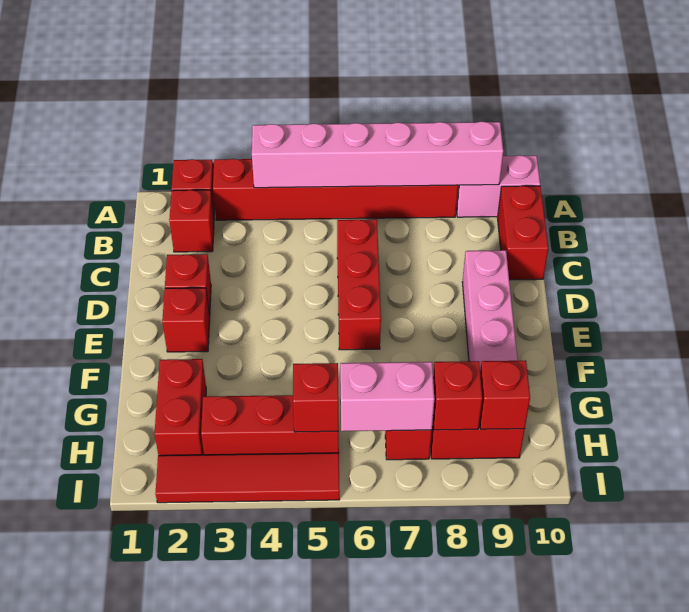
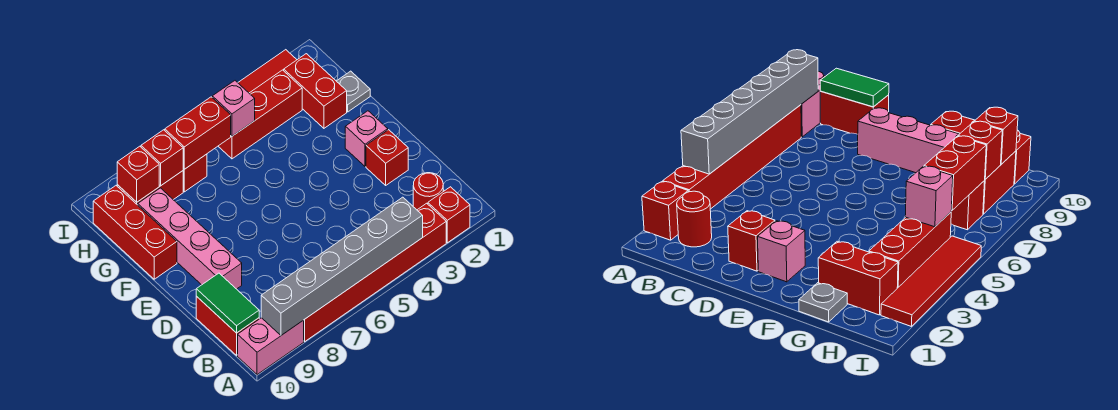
pink brick A4:A9 level 2 -> grey brick A4:A9 level 2
red brick B2 level 1 -> red round brick B2 level 1
none -> green tile B10:C10 level 2
red brick C6:E6 level 1 -> red brick F10:H10 level 1
red brick E2 level 1 -> pink brick E2 level 1
none -> grey plate G1 level 1
red brick H5 level 2 -> pink brick H5 level 2
pink brick H6:H7 level 2 -> red brick H6:H7 level 2

